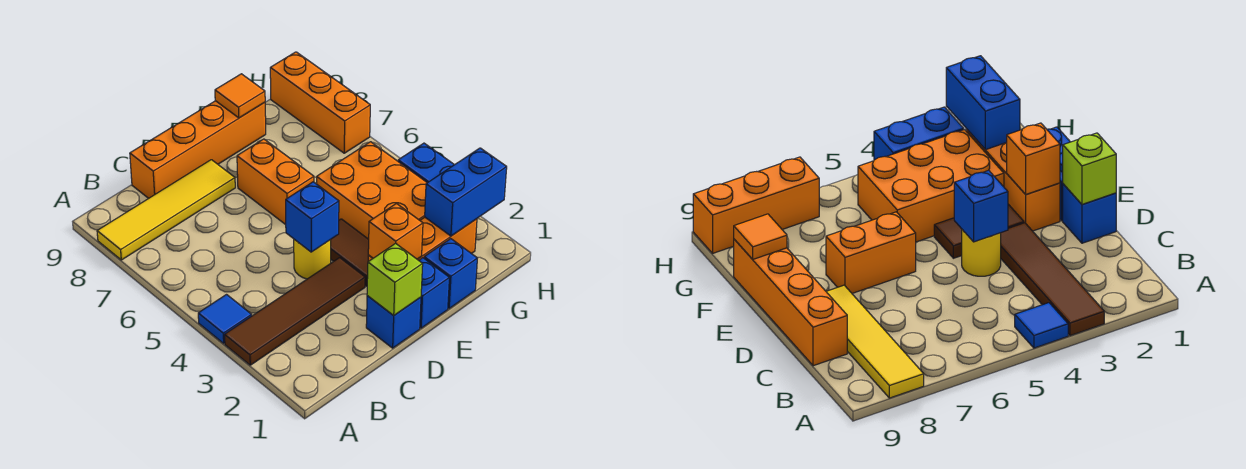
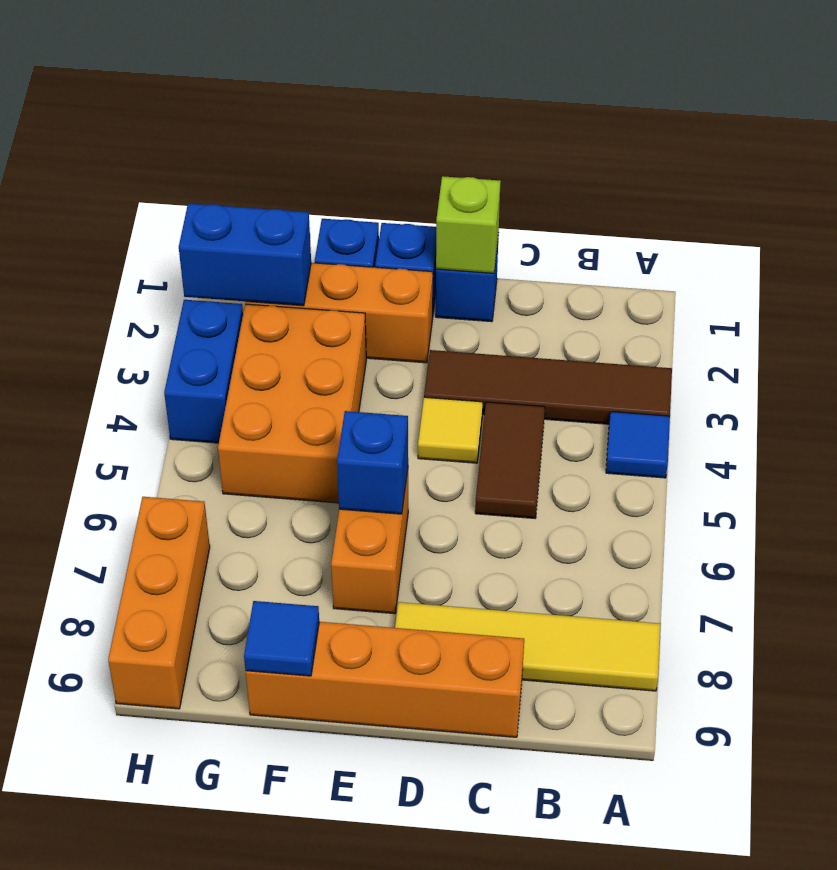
yellow round brick D4 level 1 -> yellow tile D4 level 1
blue brick D4 level 2 -> blue brick E6 level 2
orange brick E2 level 2 -> none
brown tile E3:E4 level 1 -> brown tile C4:C5 level 1
orange tile F9 level 2 -> blue tile F9 level 2

